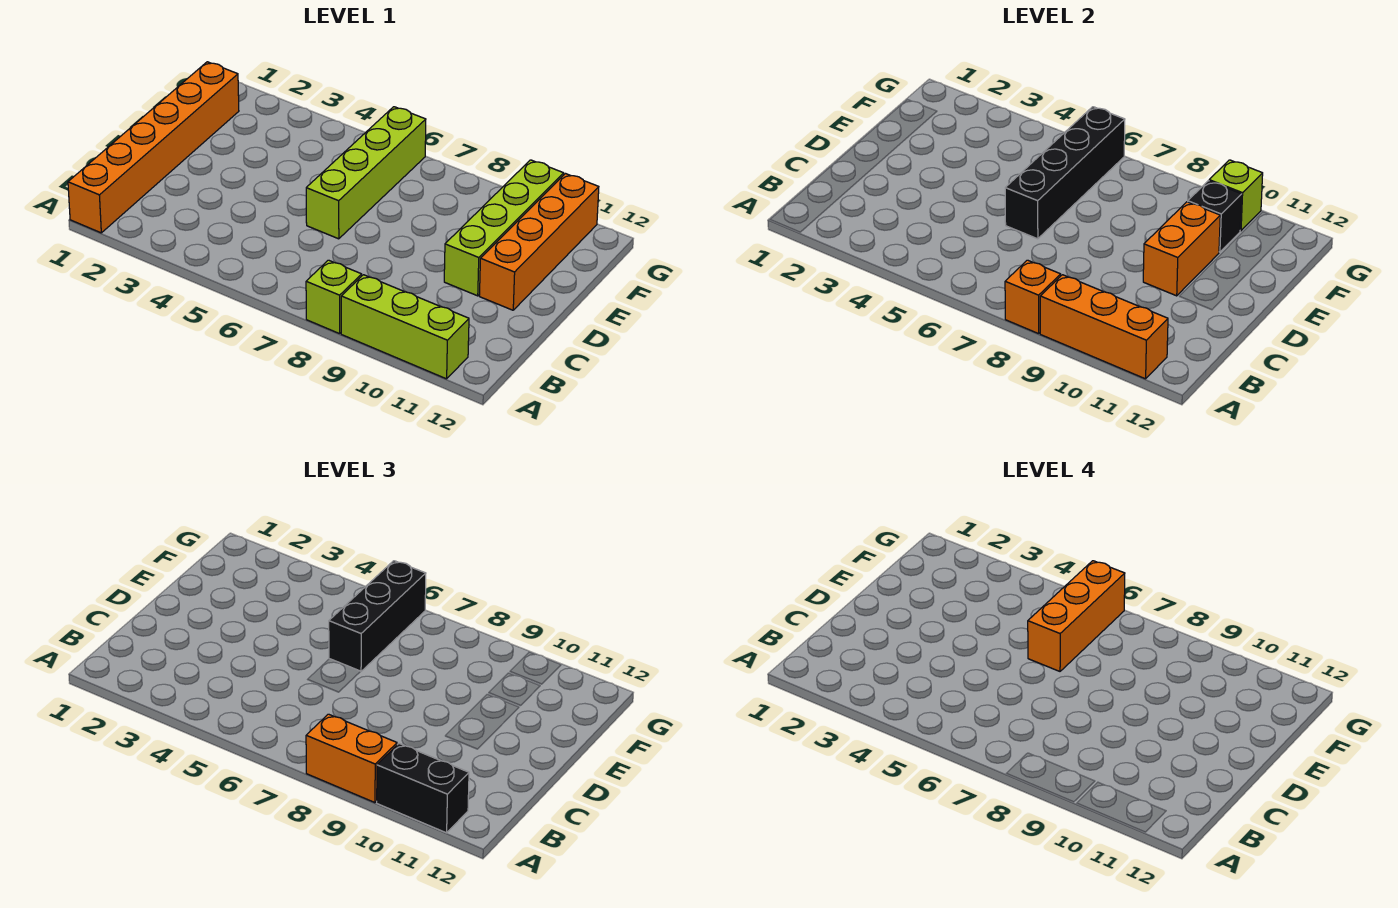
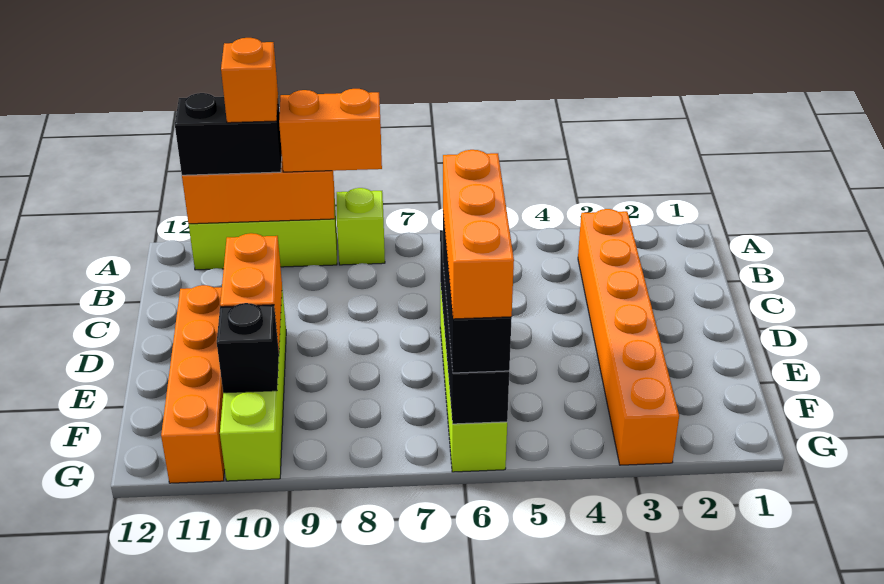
orange brick A1:F1 level 1 -> orange brick B3:G3 level 1
orange brick A8 level 2 -> orange brick A10 level 4
lime brick G10 level 2 -> none

